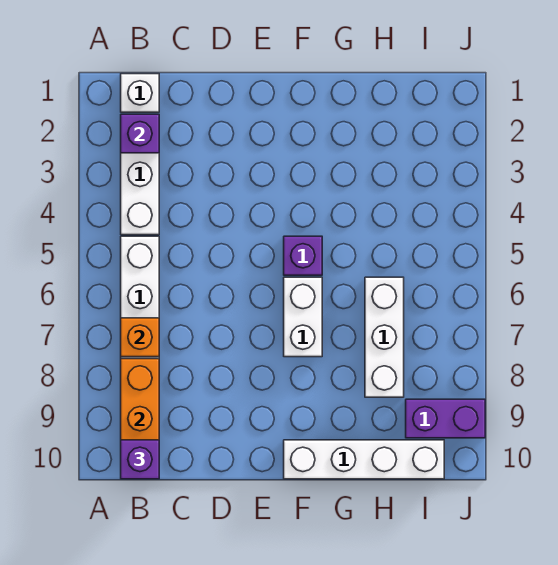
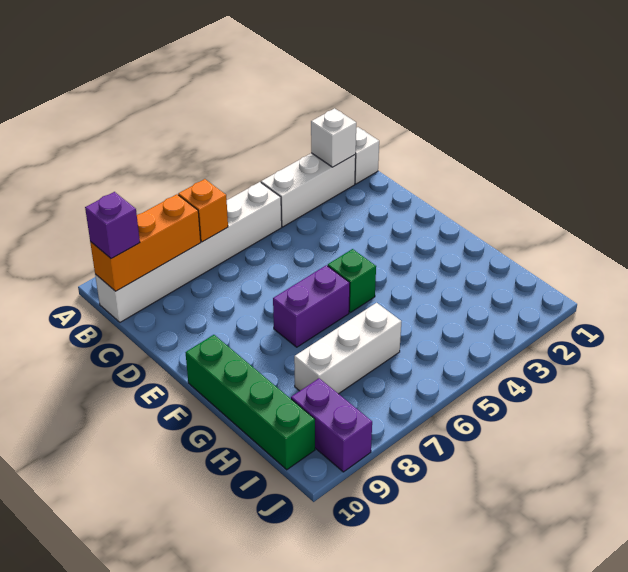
purple brick B2 level 2 -> white brick B2 level 2
purple brick F5 level 1 -> green brick F5 level 1
white brick F6:F7 level 1 -> purple brick F6:F7 level 1
white brick F10:I10 level 1 -> green brick F10:I10 level 1

